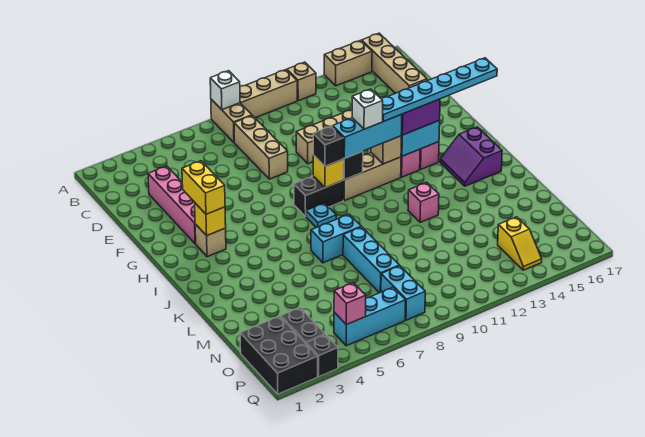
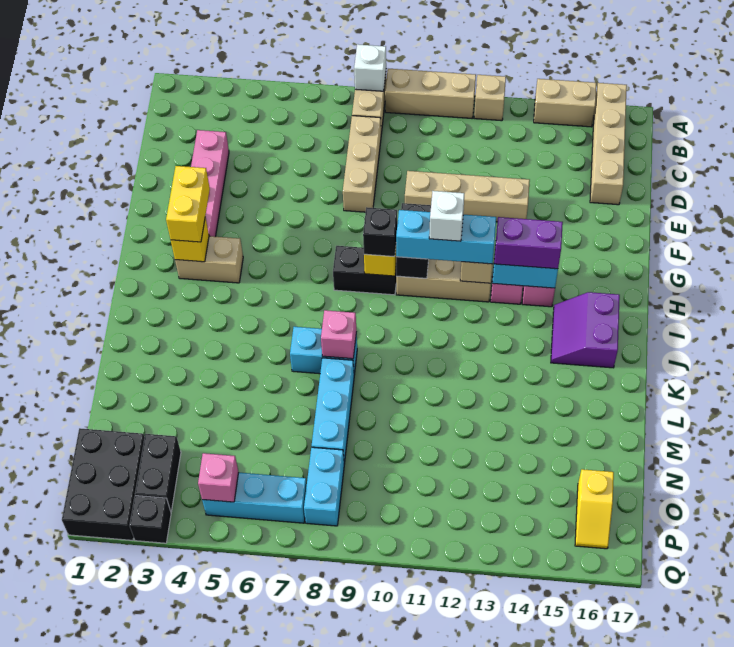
tan brick H3 level 1 -> tan brick H3:H4 level 1
cyan plate H12:H17 level 4 -> none
cyan plate I8 level 1 -> none
pink brick K12 level 1 -> pink brick K8 level 2
yellow slope O14:P14 level 1 top O -> yellow slope O16:P16 level 1 top O

